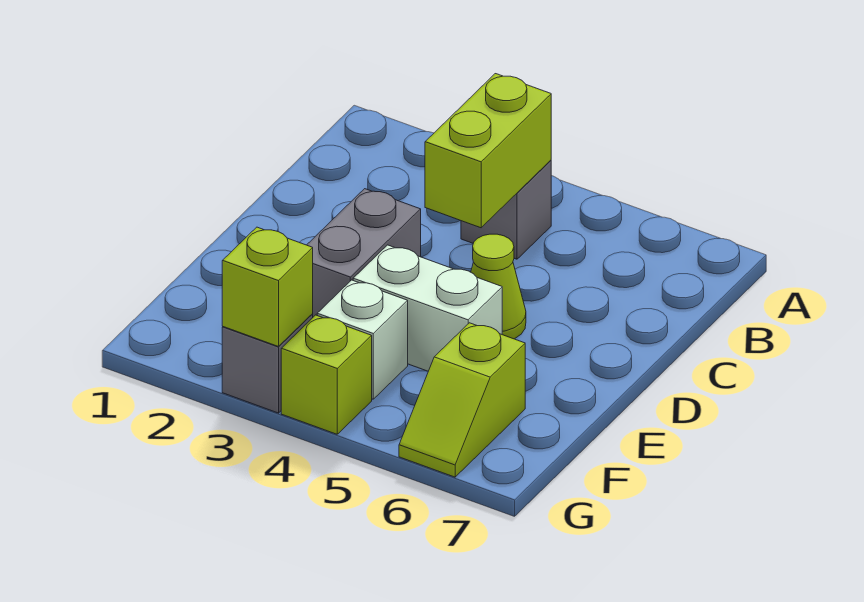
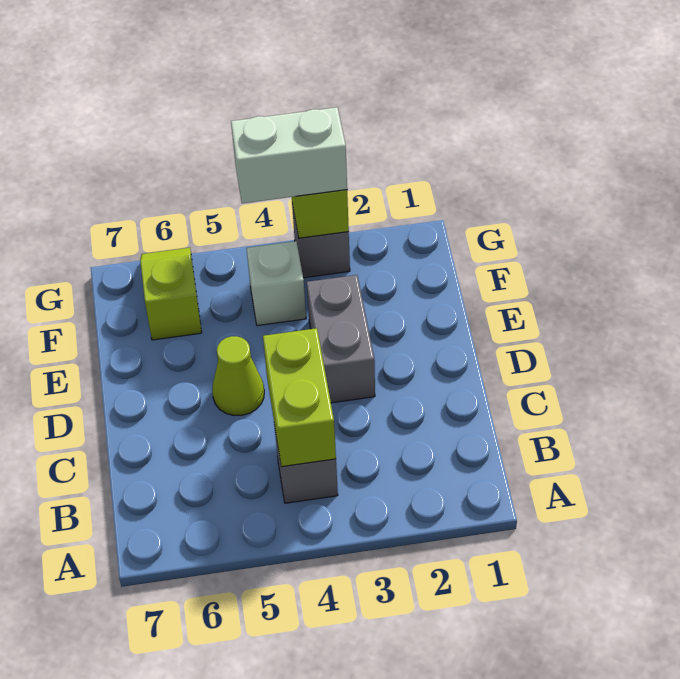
white brick E4:E5 level 1 -> white brick G3:G4 level 3
lime brick G4 level 1 -> none

